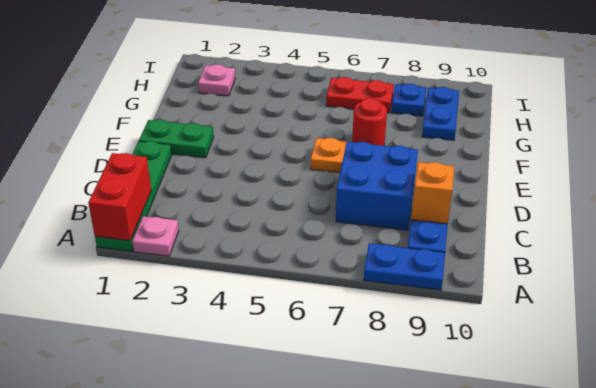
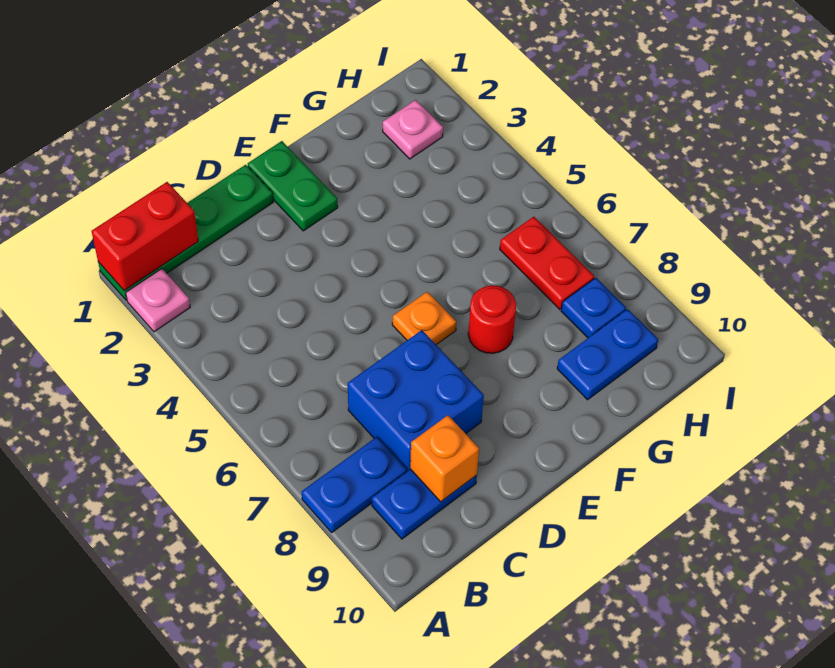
blue plate A8:A9 level 1 -> blue plate A8:B8 level 1

